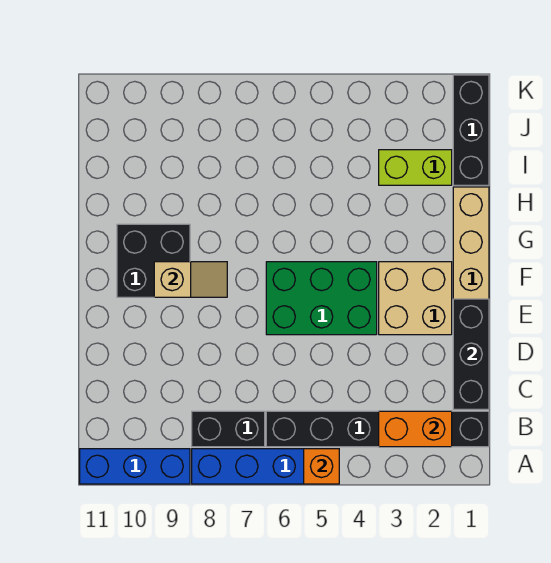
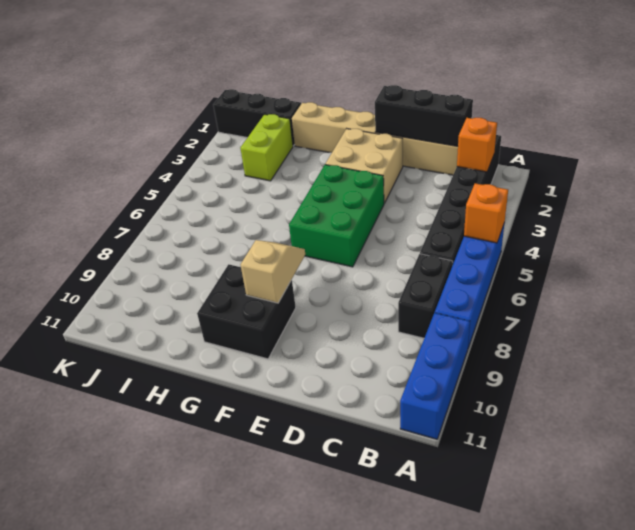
orange brick B2:B3 level 2 -> orange brick B2 level 2

